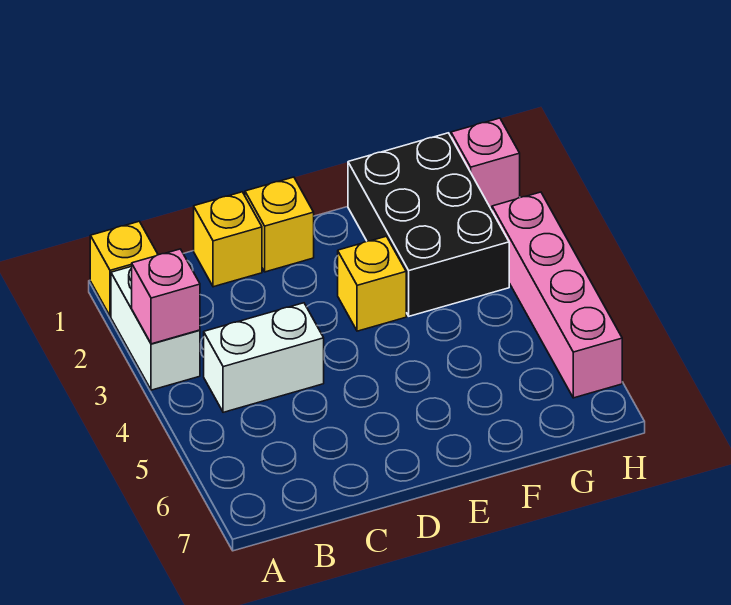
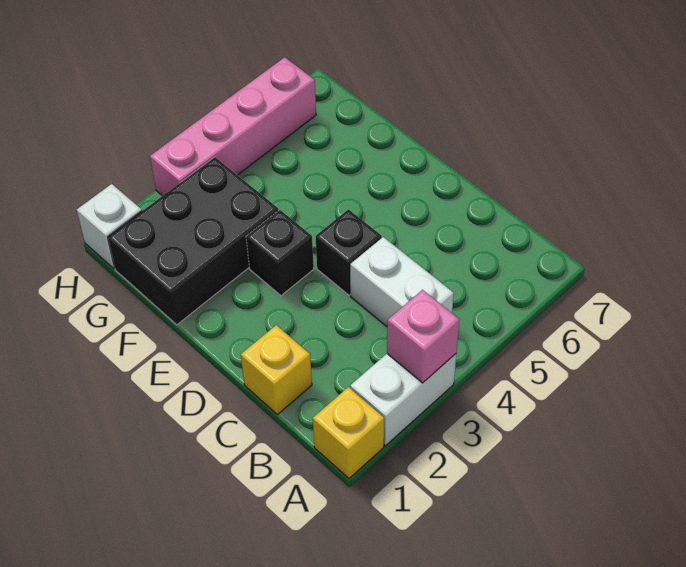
yellow brick D1 level 1 -> none
none -> black brick D4 level 1
yellow brick E3 level 1 -> black brick E3 level 1
pink brick H1 level 1 -> white brick H1 level 1

